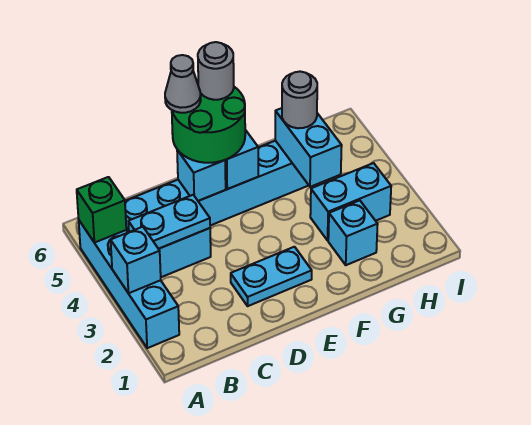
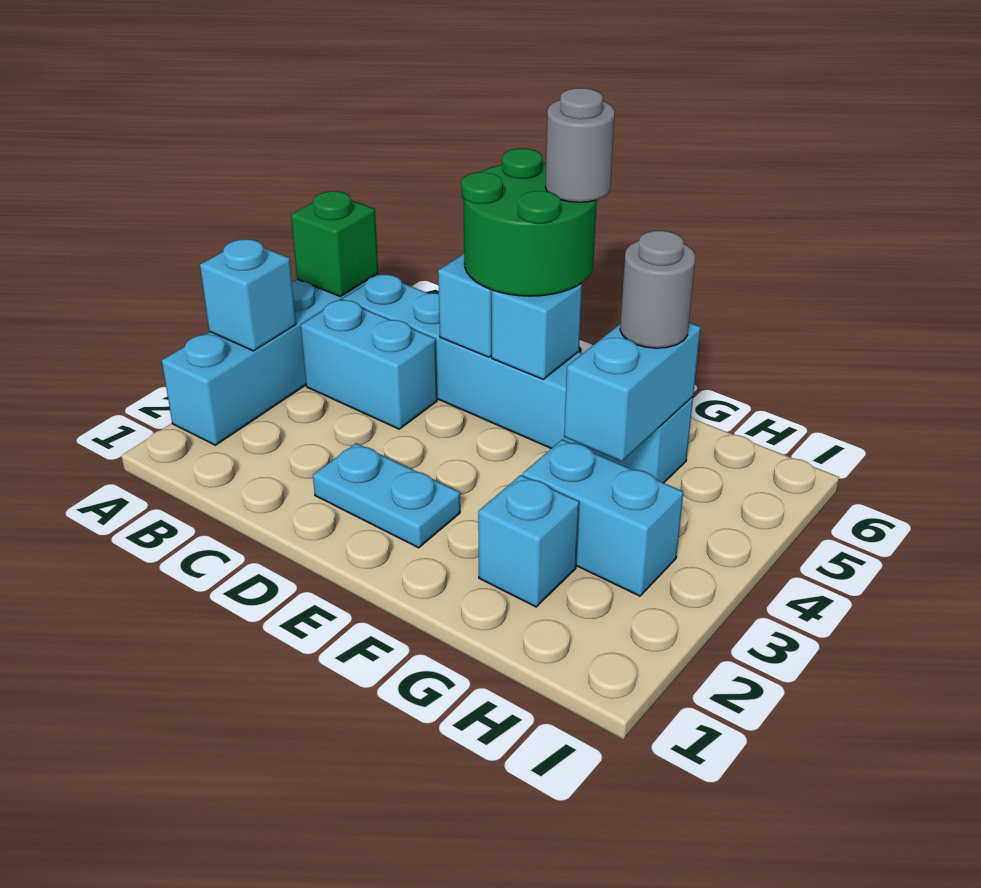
cyan plate B4:C4 level 2 -> none
grey cone D6 level 4 -> none

